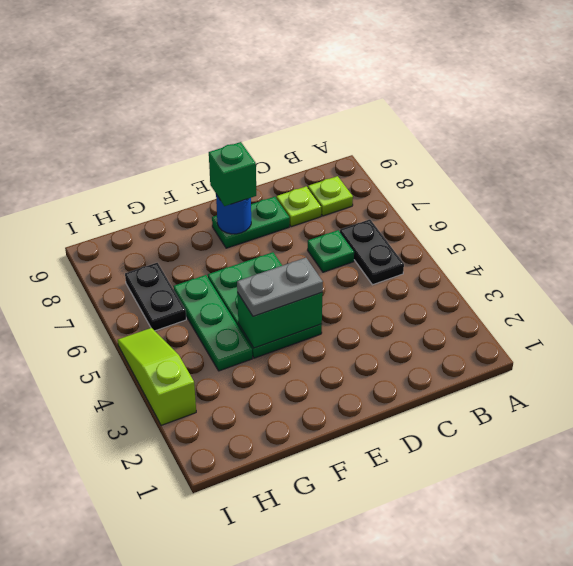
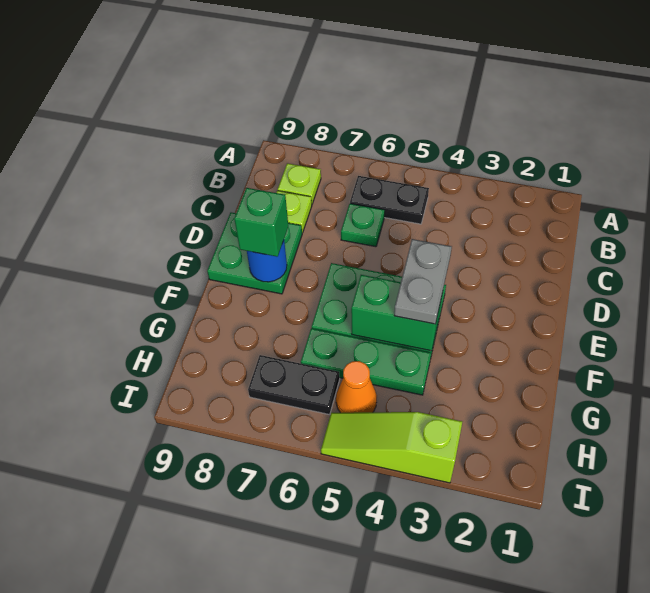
green plate D8:E8 level 1 -> green plate D8:E9 level 1
green brick E4:F4 level 2 -> green brick F4:F5 level 2
none -> orange cone H5 level 1

